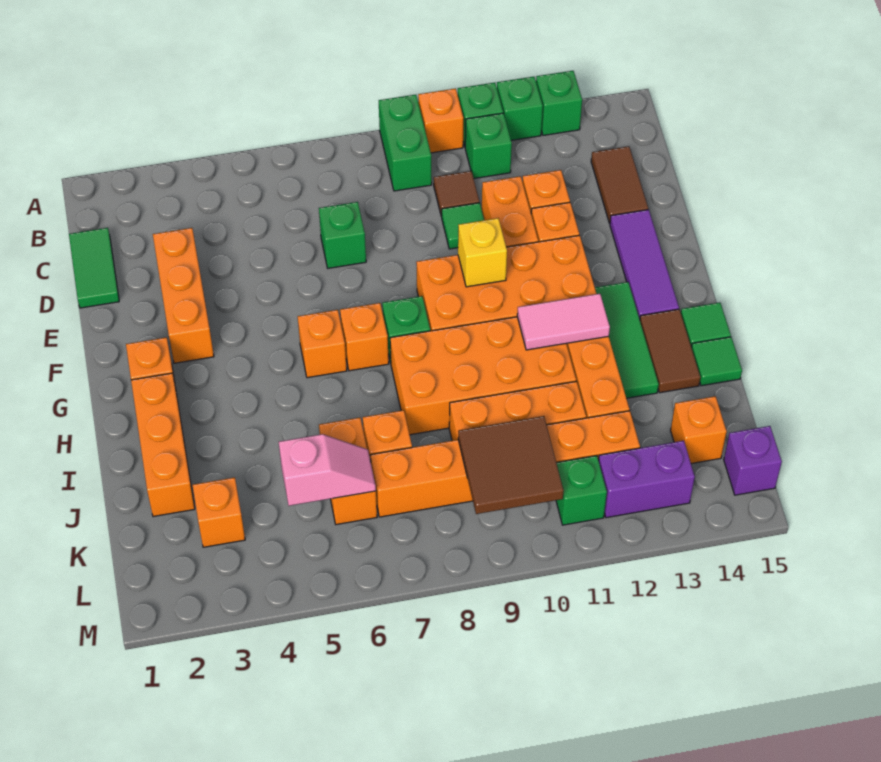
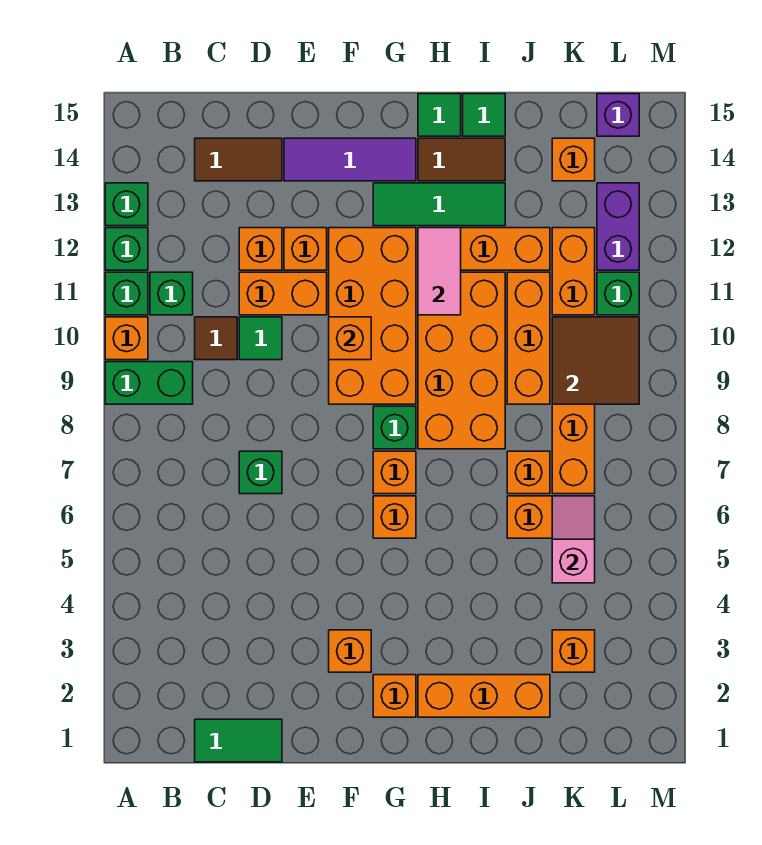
orange brick D3:F3 level 1 -> orange brick F3 level 1
yellow brick F10 level 2 -> orange brick F10 level 2

